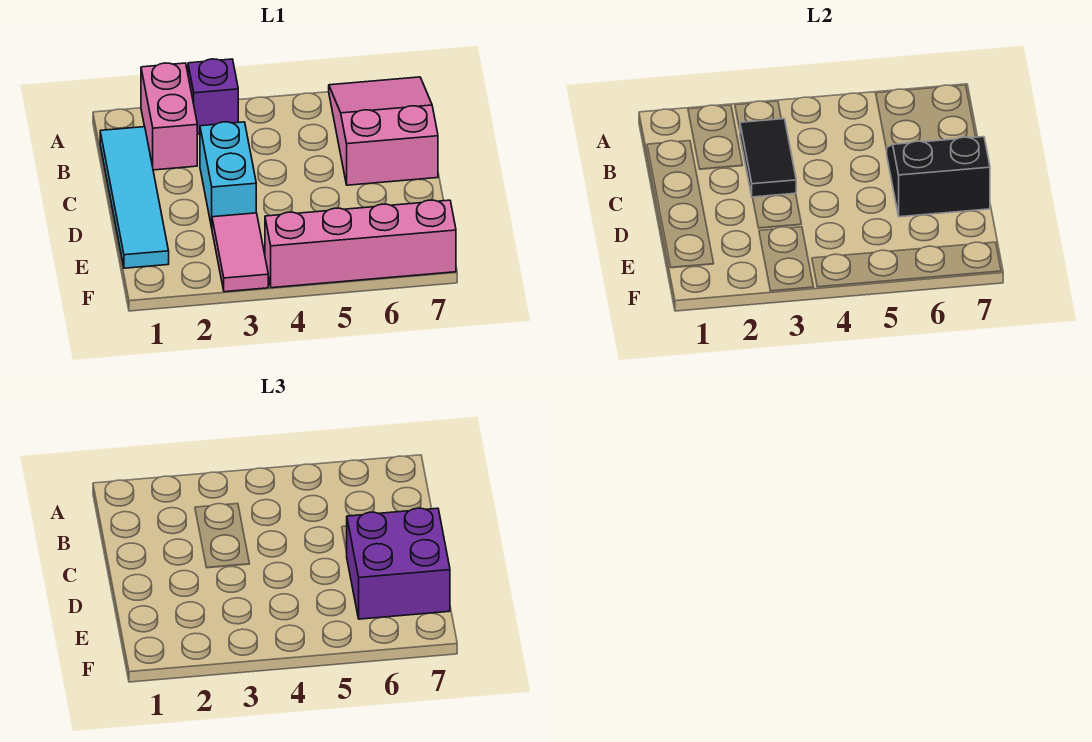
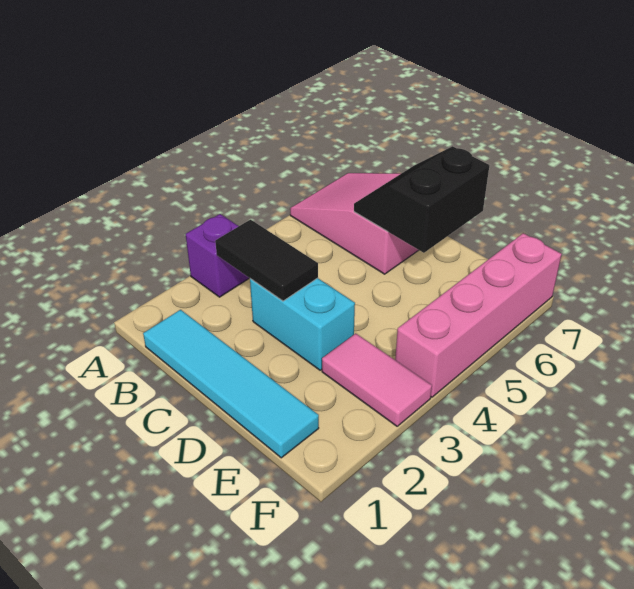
pink brick A2:B2 level 1 -> none
purple brick D6:E7 level 3 -> none

